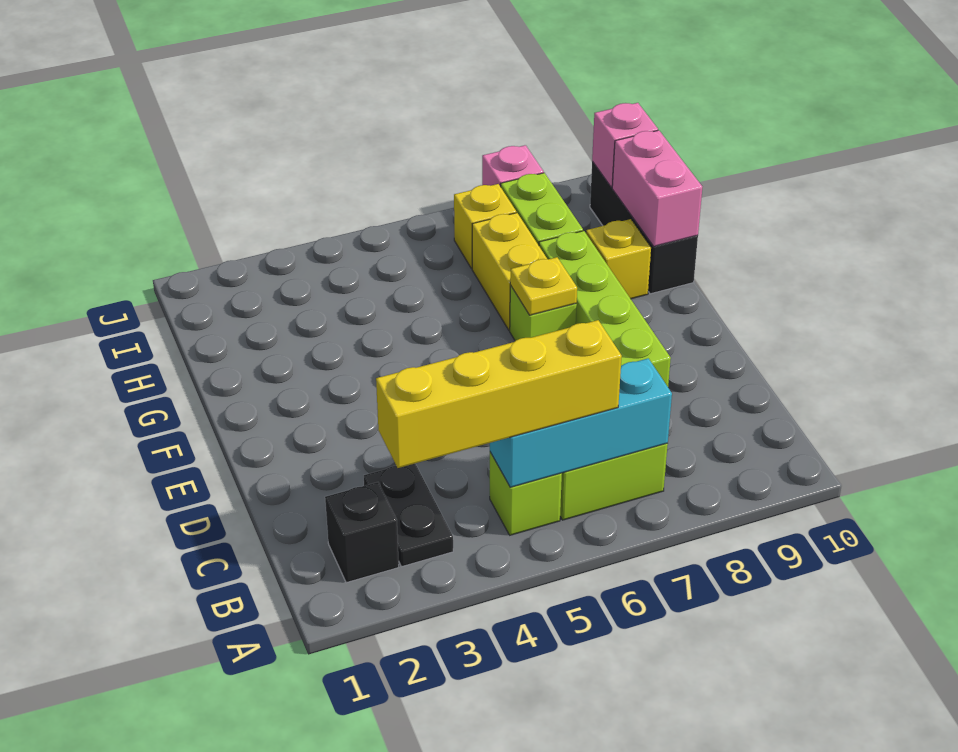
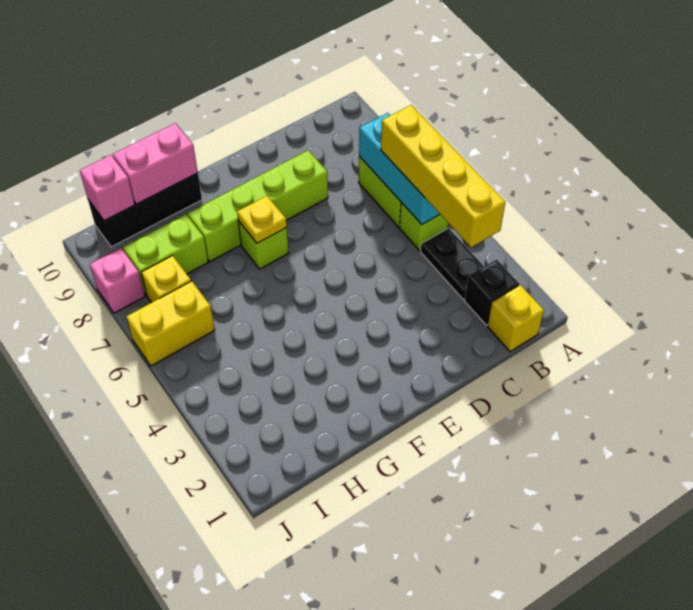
black plate B3:C3 level 1 -> black plate B3:B4 level 1
yellow brick G7:H7 level 1 -> yellow brick I6:J6 level 1
yellow brick G9 level 1 -> yellow brick B1 level 1

